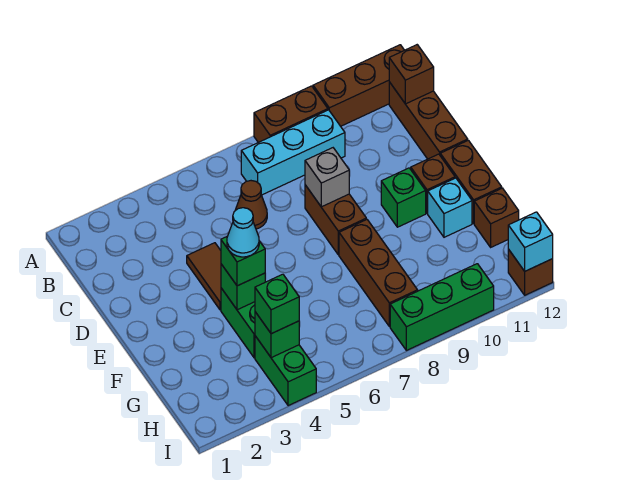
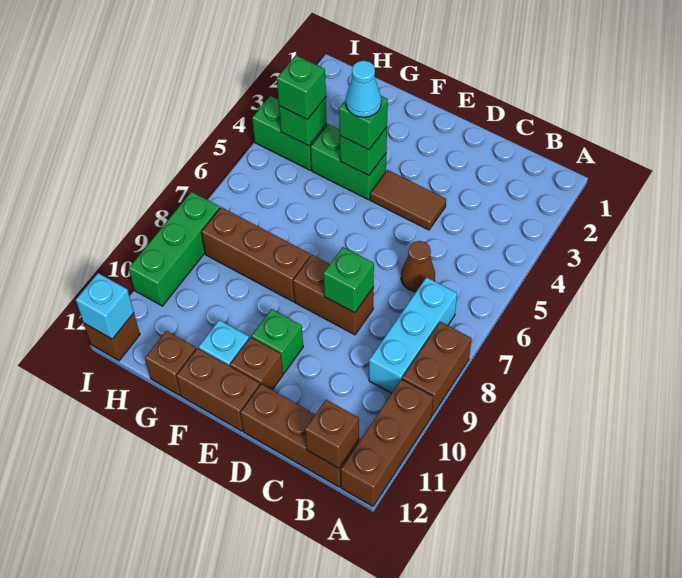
grey brick D8 level 2 -> green brick D8 level 2

